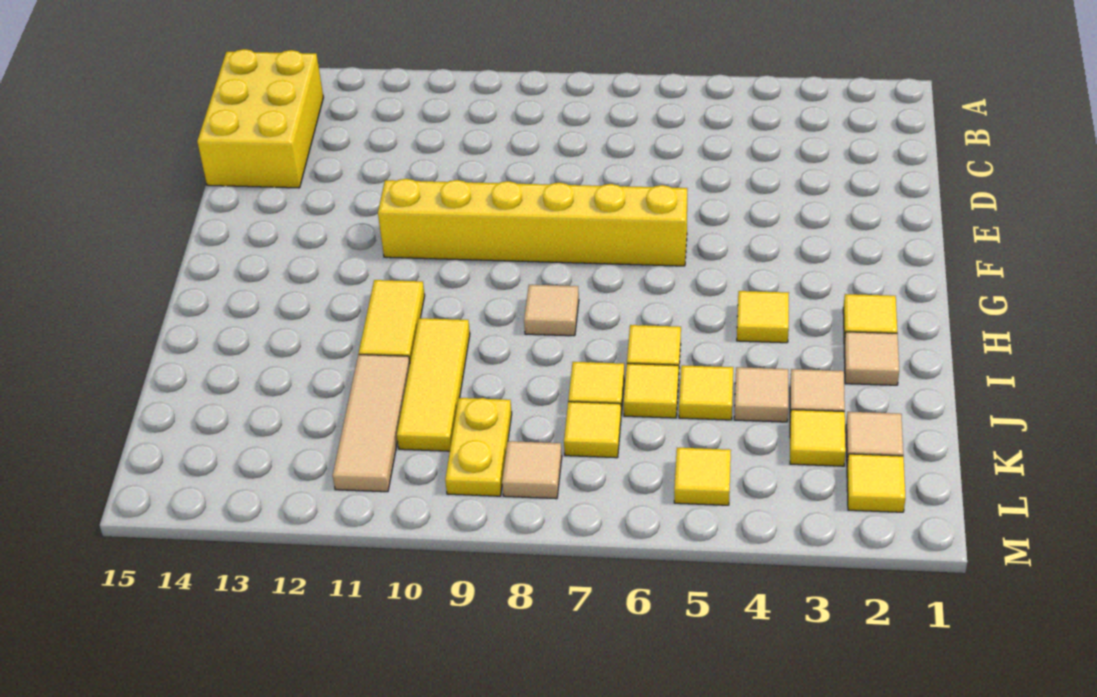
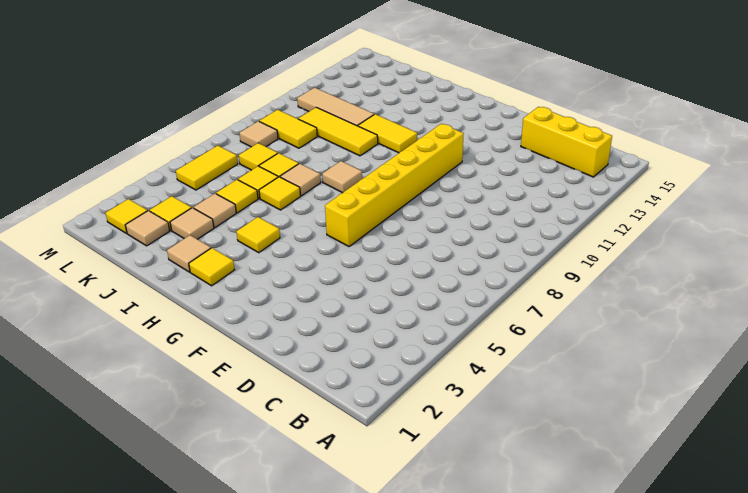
yellow brick B14:D15 level 1 -> yellow brick B14:D14 level 1
none -> tan tile I7 level 1
yellow plate K9:L9 level 1 -> yellow tile K9:L9 level 1
yellow tile L5 level 1 -> yellow tile L5:L6 level 1

